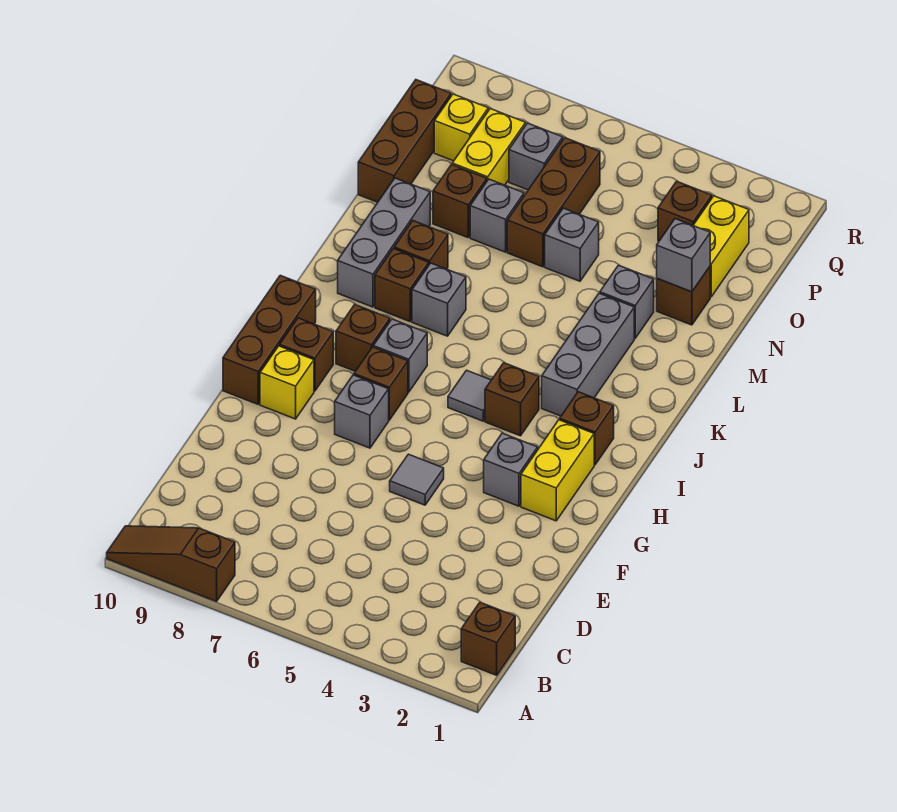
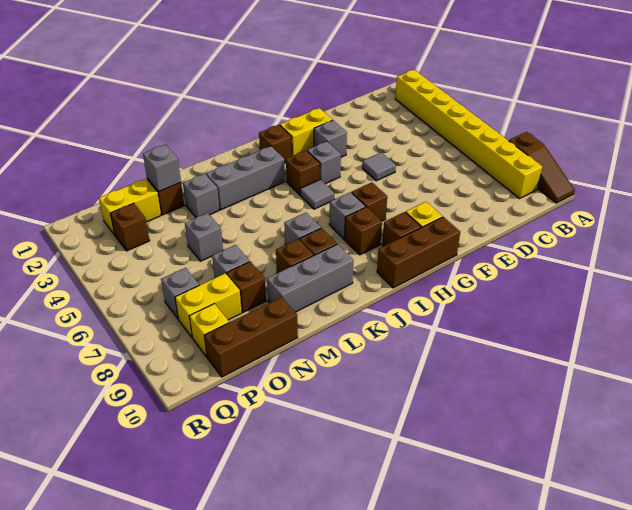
brown brick B1 level 1 -> none
none -> yellow brick B2:B9 level 1
grey brick G7 level 1 -> grey brick H4 level 1
brown brick N6:P6 level 1 -> none

